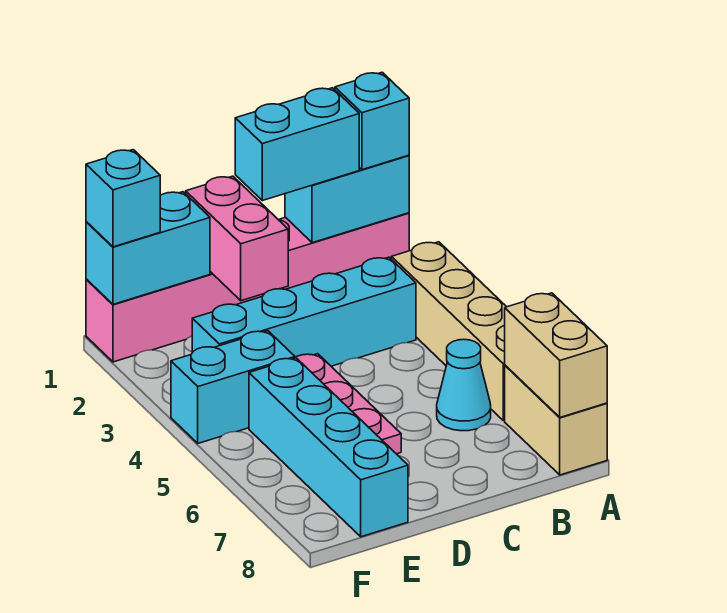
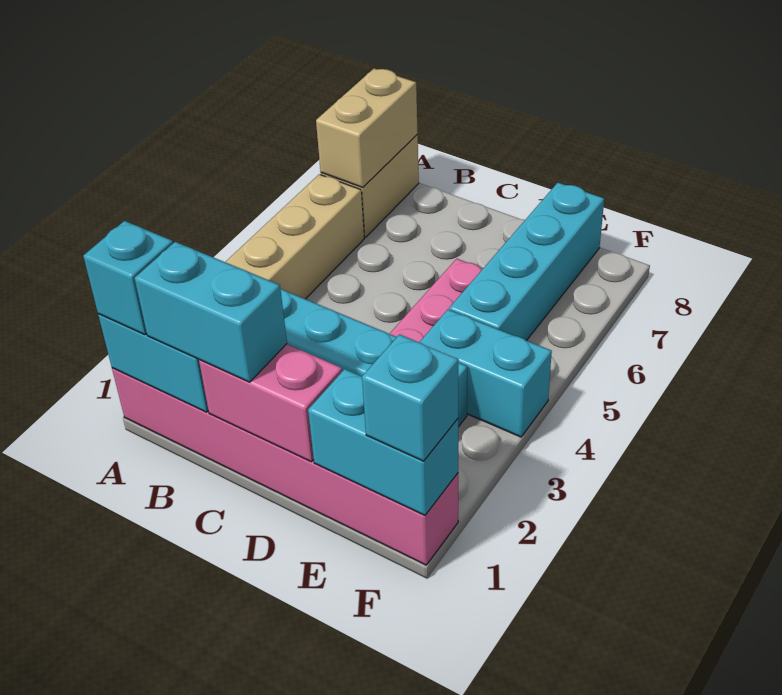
cyan cone B6 level 1 -> none
pink brick D1:D2 level 2 -> pink brick C1:D1 level 2

